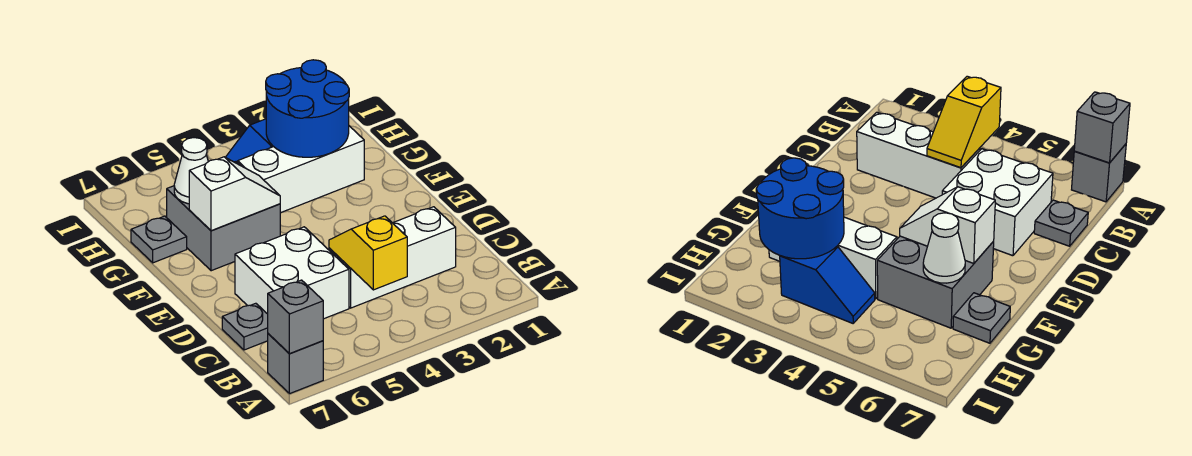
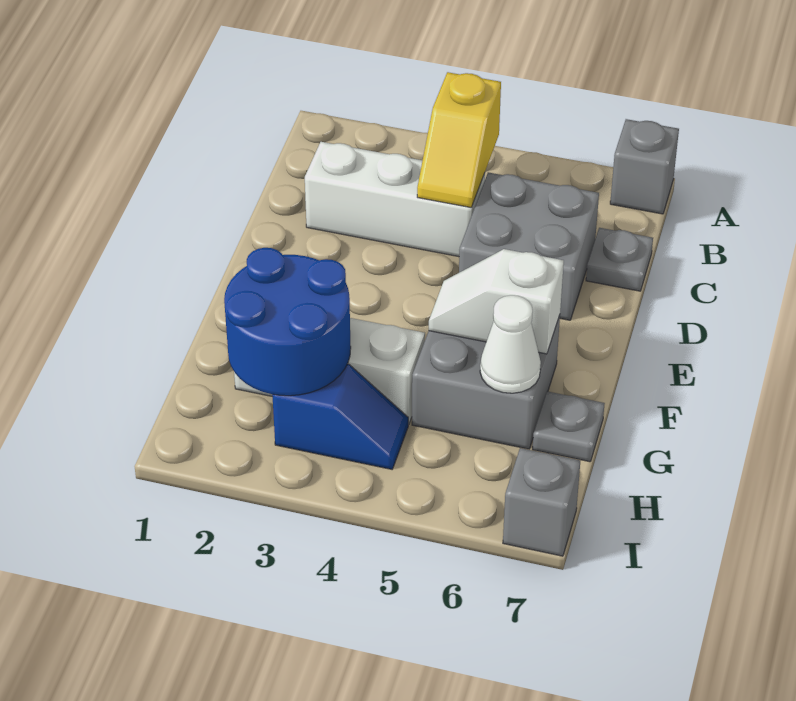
grey brick A7 level 2 -> grey brick I7 level 1
white brick C5:D6 level 1 -> grey brick C5:D6 level 1

